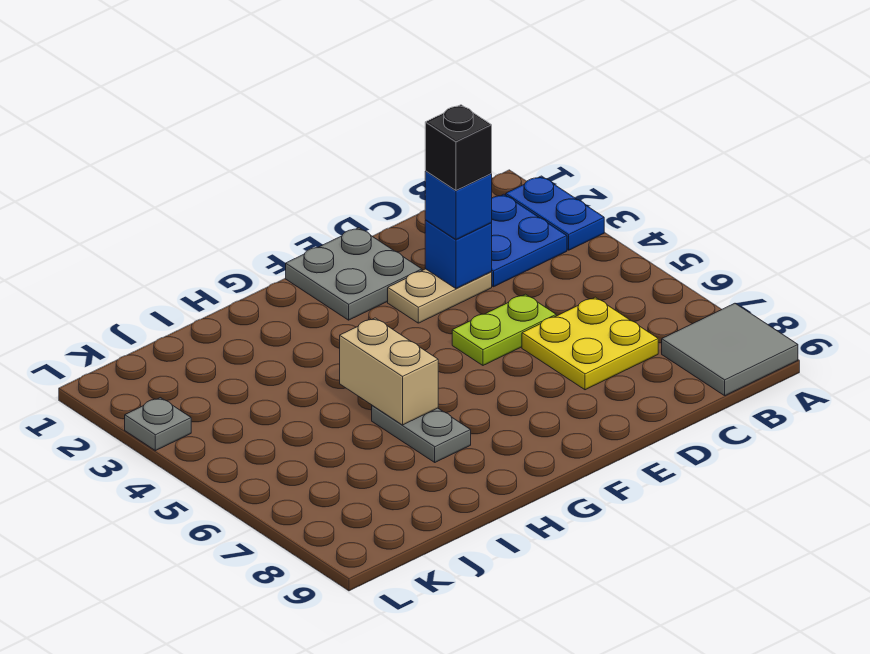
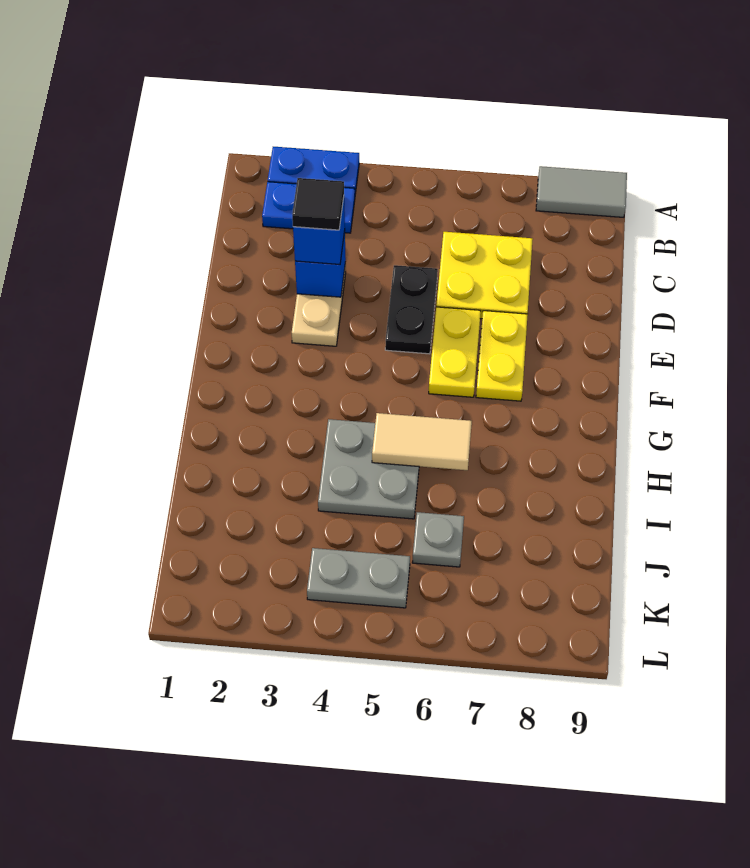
grey tile A8:B9 level 1 -> grey tile A8:A9 level 1
blue plate B2:C3 level 1 -> blue plate B2:B3 level 1
black brick D3 level 4 -> black tile D3 level 4
lime plate D5:E5 level 1 -> black plate D5:E5 level 1
grey plate E1:F2 level 1 -> grey plate H4:I5 level 1
none -> yellow plate E6:F6 level 1
none -> yellow plate E7:F7 level 1
tan brick H5:H6 level 2 -> tan tile H5:H6 level 2
grey plate H6:H7 level 1 -> grey plate K4:K5 level 1
grey plate L3 level 1 -> grey plate J6 level 1

